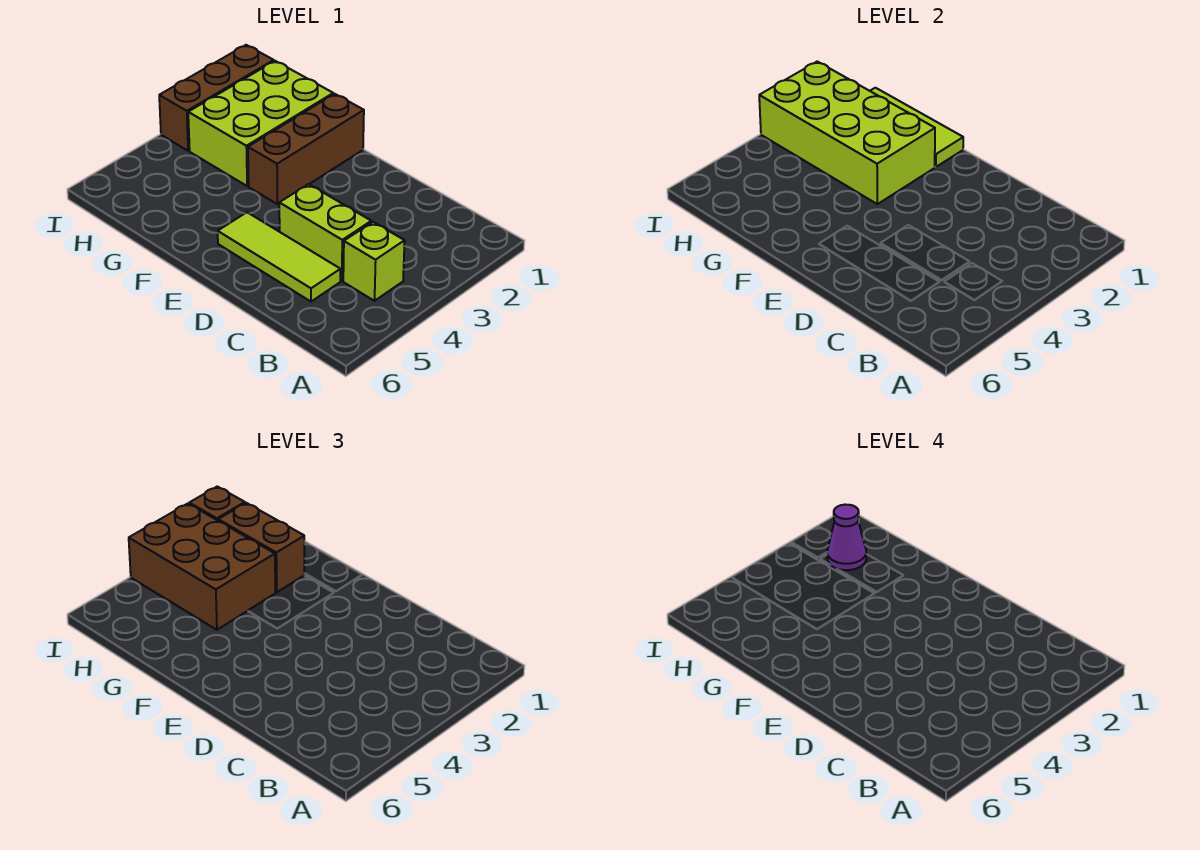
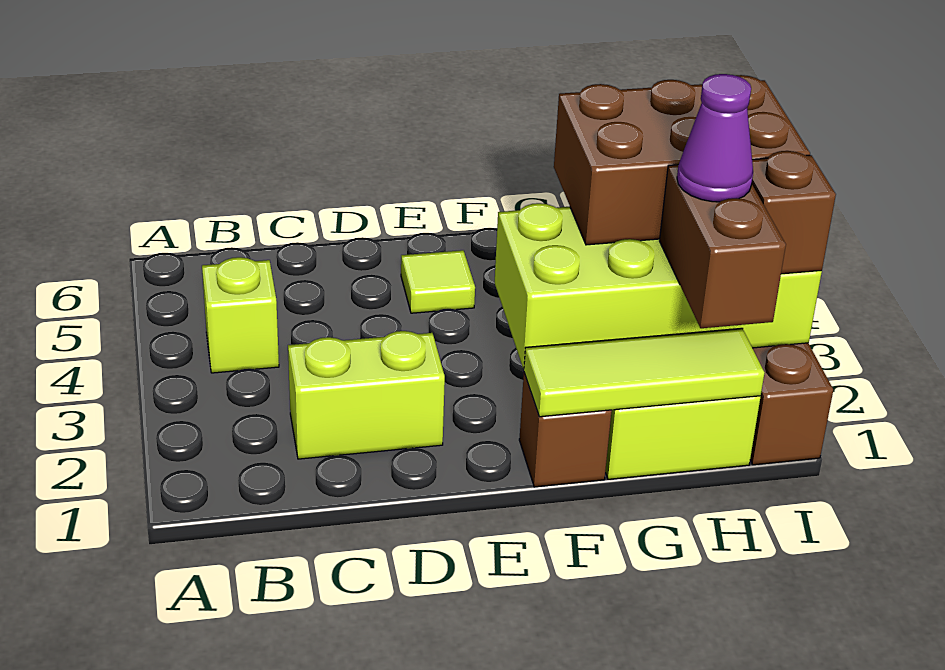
lime brick C4:D4 level 1 -> lime brick C2:D2 level 1
lime tile C5:E5 level 1 -> lime tile E5 level 1
brown brick F1:F3 level 1 -> brown brick F1 level 1
brown brick G2:H2 level 3 -> brown brick H1:H2 level 3

